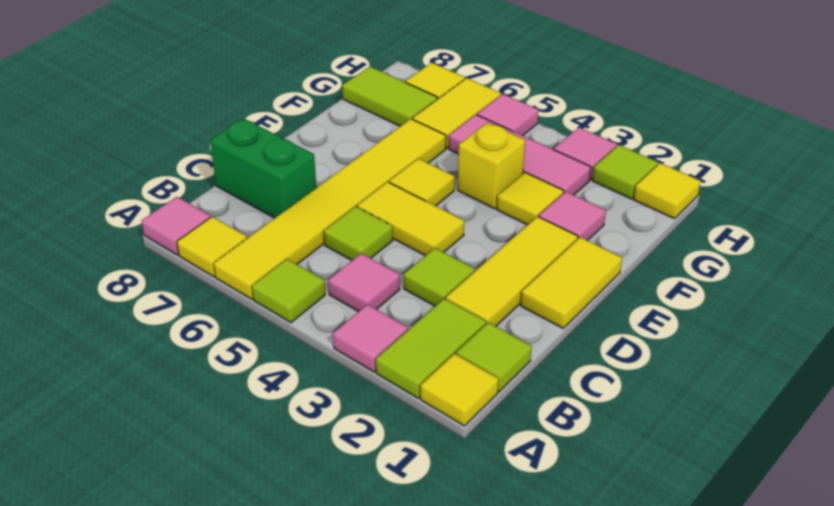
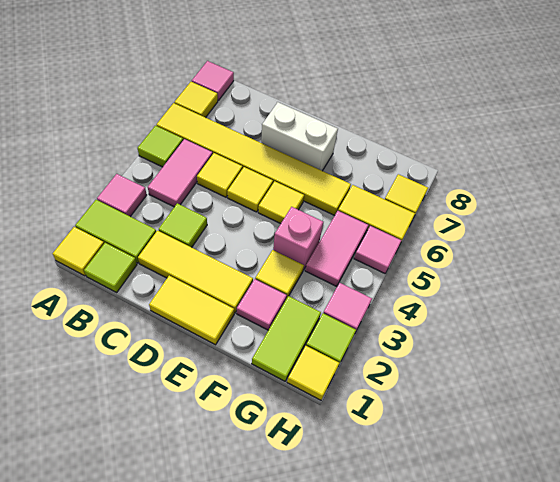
pink tile B4 level 1 -> pink tile B4:B5 level 1
lime tile C5 level 1 -> yellow tile C5 level 1
green brick C7:C8 level 1 -> none
yellow tile D4:D5 level 1 -> yellow tile D5 level 1
none -> white brick D7:E7 level 1
yellow brick F4 level 1 -> pink brick F4 level 1
pink tile G3:G5 level 1 -> pink tile G4:G5 level 1
lime tile G7:G8 level 1 -> lime tile G1:G2 level 1

